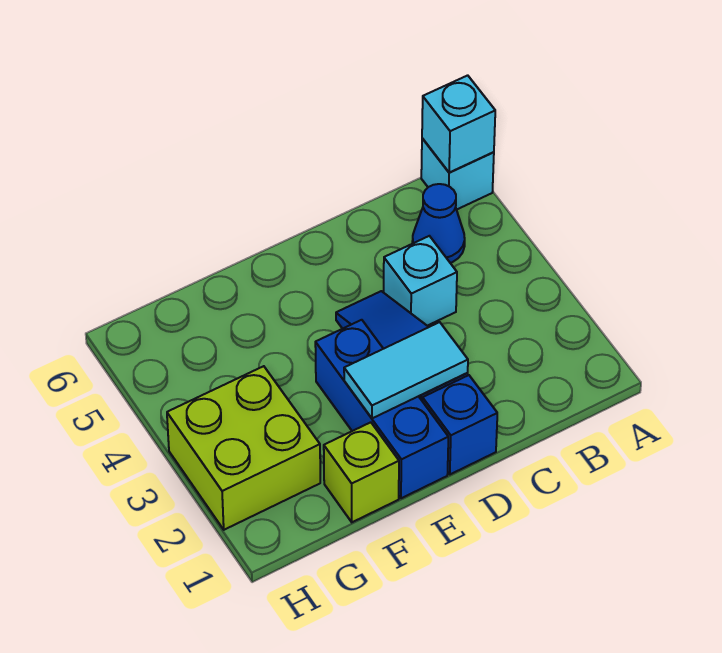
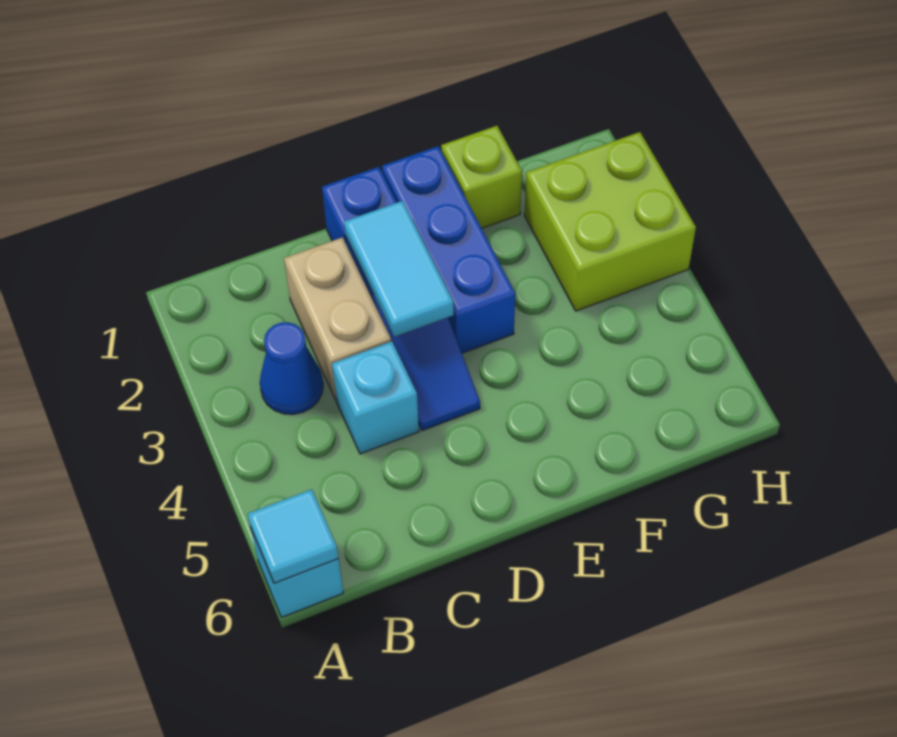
cyan brick A6 level 2 -> cyan tile A6 level 2
blue cone B5 level 1 -> blue cone B3 level 1
none -> tan brick C2:C3 level 1
cyan tile D2:E2 level 2 -> cyan tile D2:D3 level 2

